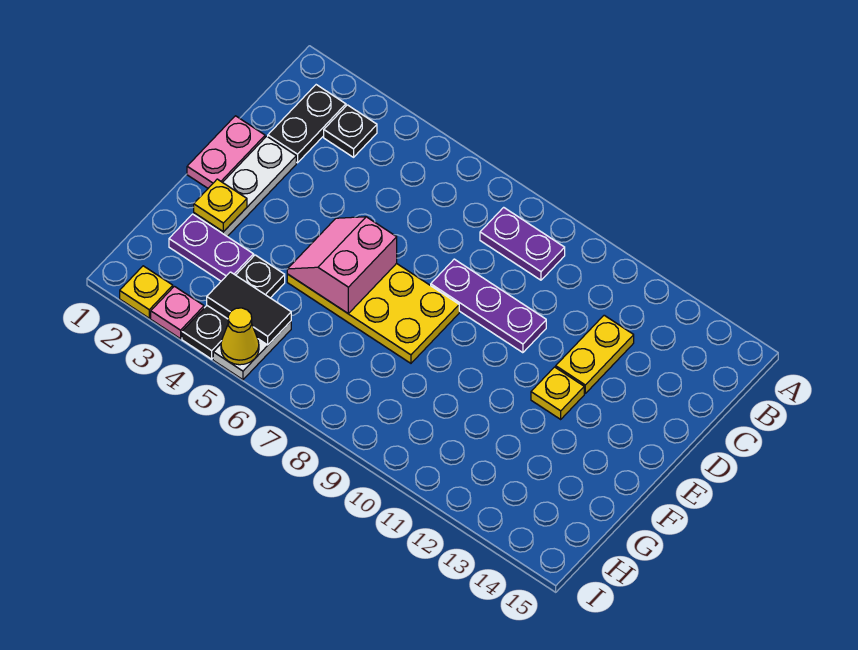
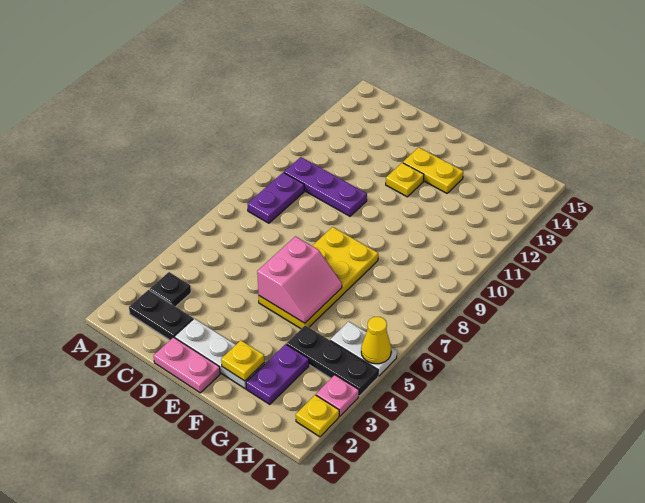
yellow plate C12:D12 level 1 -> yellow plate E13:F13 level 1
purple plate D8:D10 level 1 -> purple plate B10:D10 level 1
pink slope E5:F6 level 2 top 6 -> pink slope E5:F6 level 2 top E
black tile H4:H5 level 2 -> none

